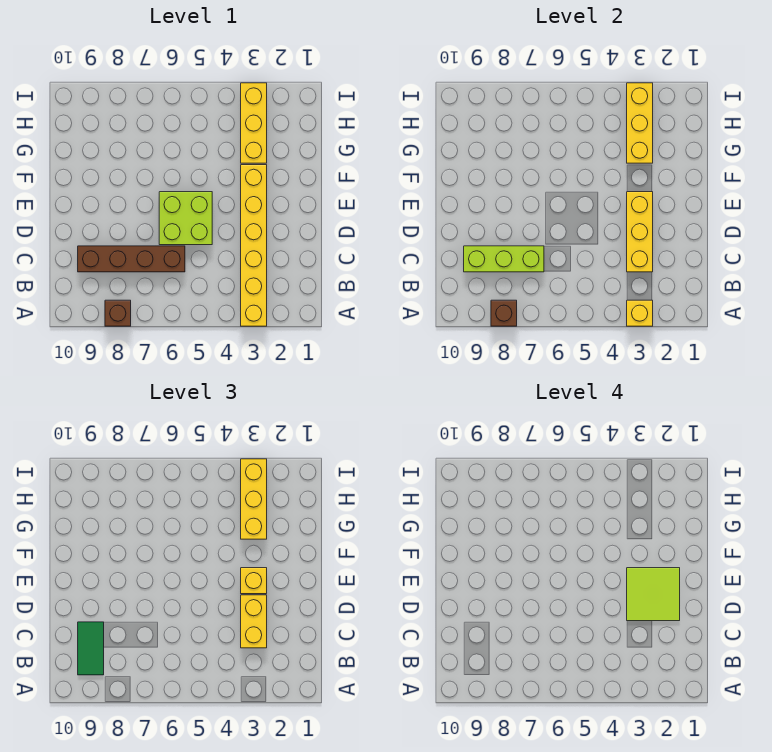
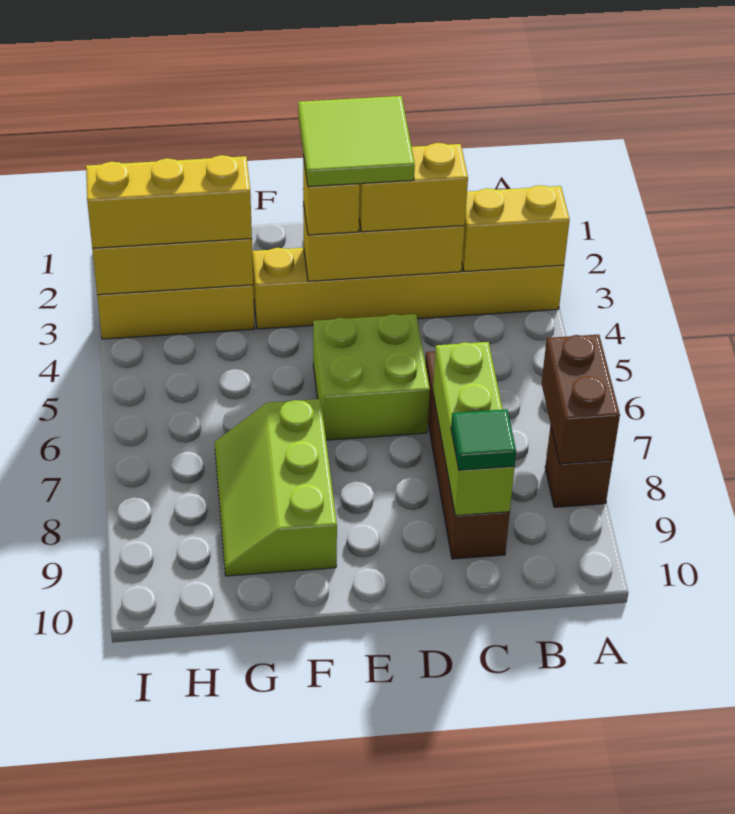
yellow brick A3 level 2 -> yellow brick A3:B3 level 2
brown brick A8 level 2 -> brown brick A7:A8 level 2
green tile B9:C9 level 3 -> green tile C9 level 3
none -> lime slope F7:G9 level 1 top F

